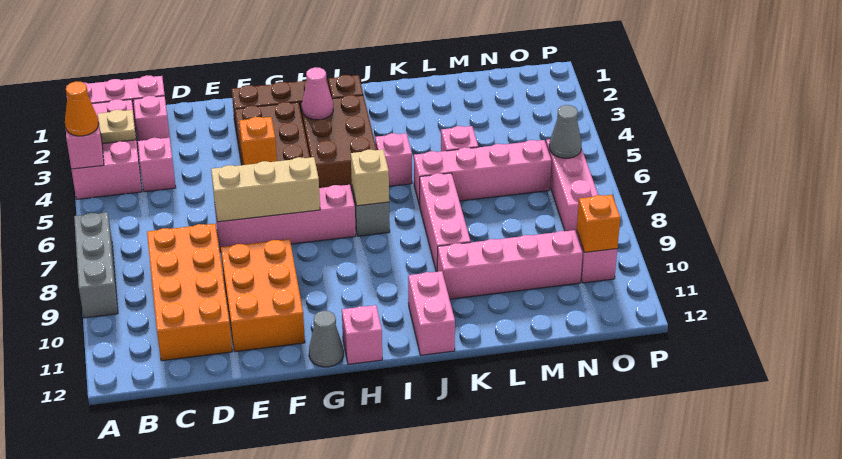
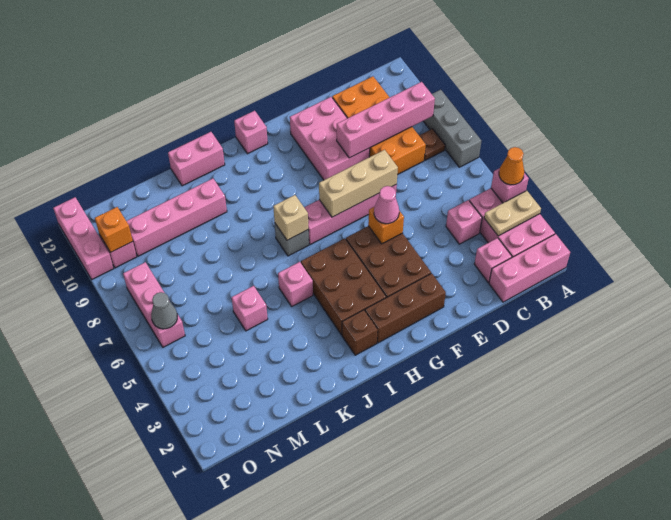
none -> brown plate B8 level 1
orange brick E9:F11 level 1 -> pink brick E9:F11 level 1
grey cone G12 level 1 -> none
pink cone H3 level 2 -> pink cone F5 level 3
pink brick J11:J12 level 1 -> pink brick J12:K12 level 1
pink brick K6:N6 level 1 -> pink brick B9:E9 level 2
pink brick K7:K9 level 1 -> pink brick P10:P12 level 1

